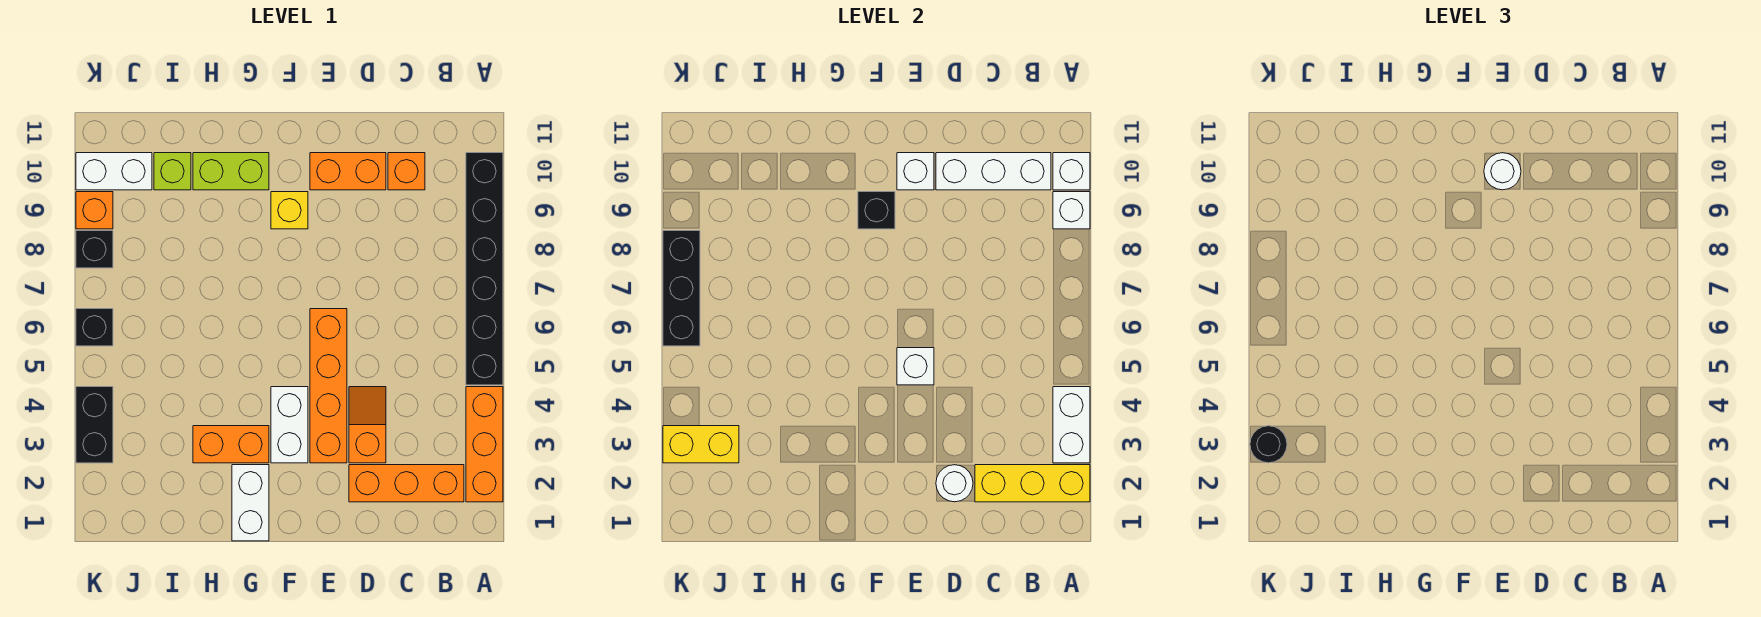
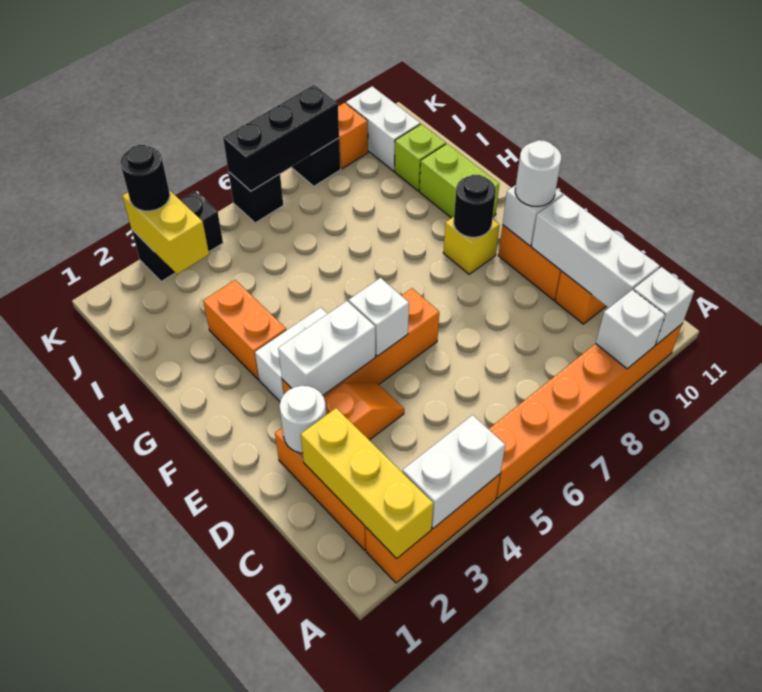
black brick A5:A10 level 1 -> orange brick A5:A10 level 1
black brick F9 level 2 -> black round brick F9 level 2
white brick G1:G2 level 1 -> white brick E3:E4 level 2

